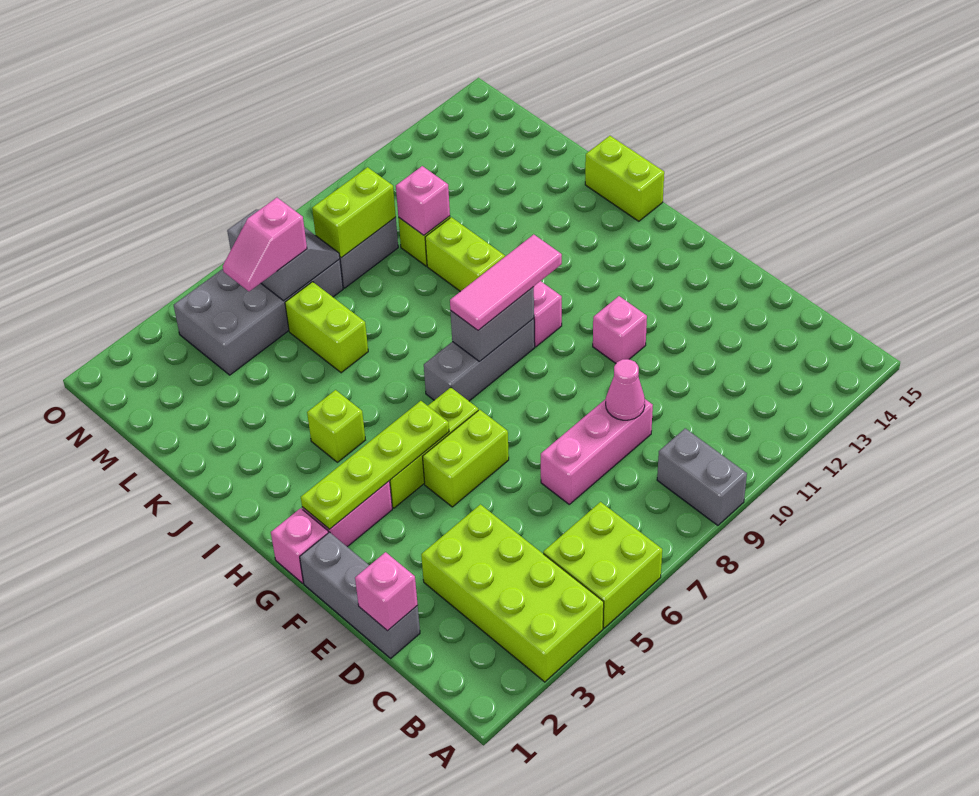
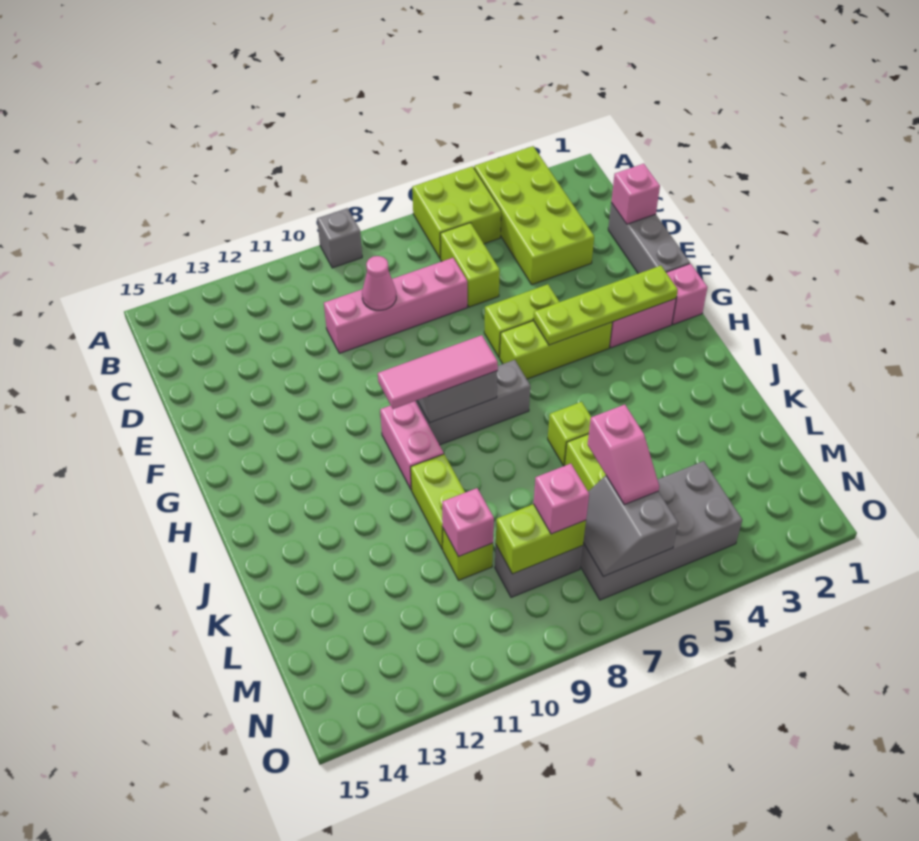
grey brick A9:B9 level 1 -> grey brick A9 level 1
pink brick D7:D9 level 1 -> pink brick D7:D10 level 1
pink brick F11 level 1 -> pink brick M8 level 3
lime brick I4 level 1 -> lime brick J6 level 1
lime brick I15:J15 level 1 -> lime brick C6:D6 level 1
pink slope M5:M6 level 3 top 6 -> pink slope L6:M6 level 3 top L

